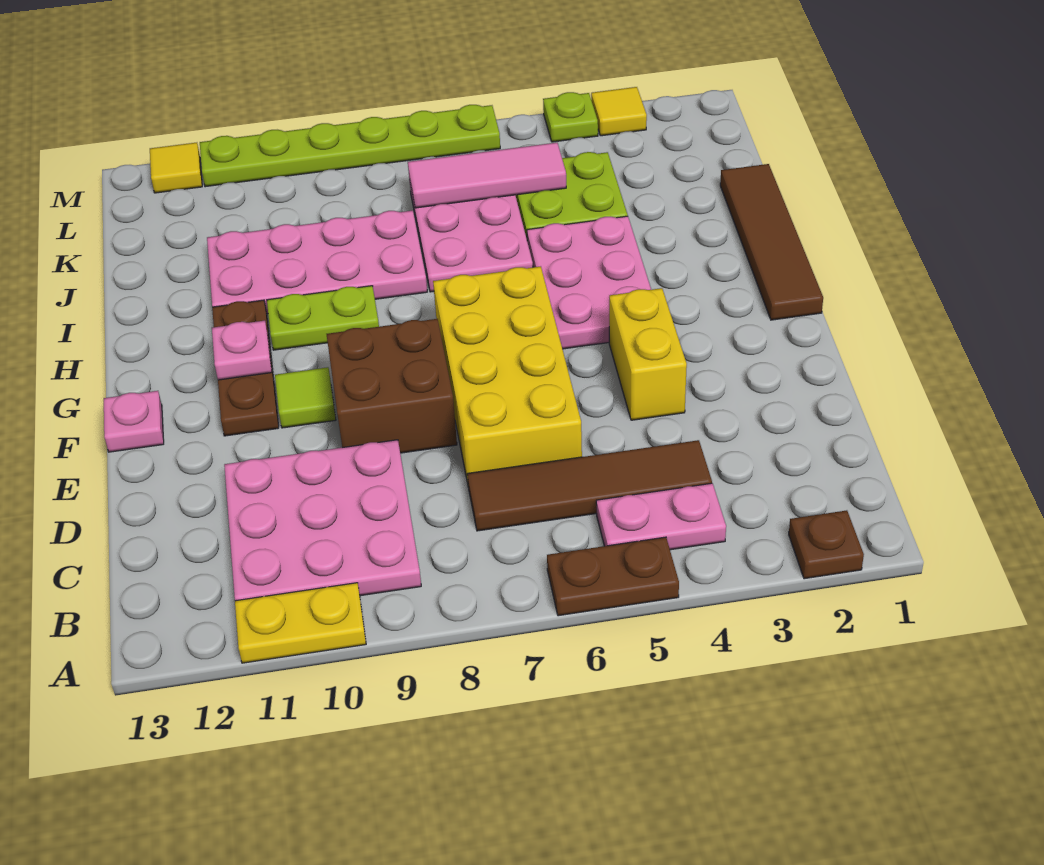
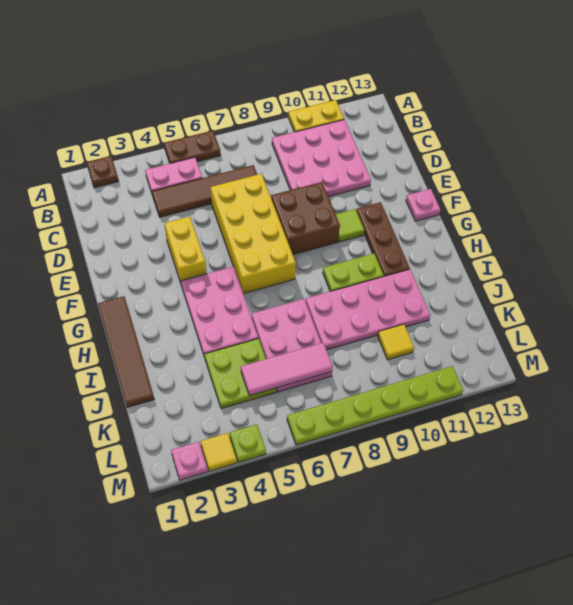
pink plate G11 level 2 -> pink plate M2 level 1
yellow tile M12 level 1 -> yellow tile K10 level 1

